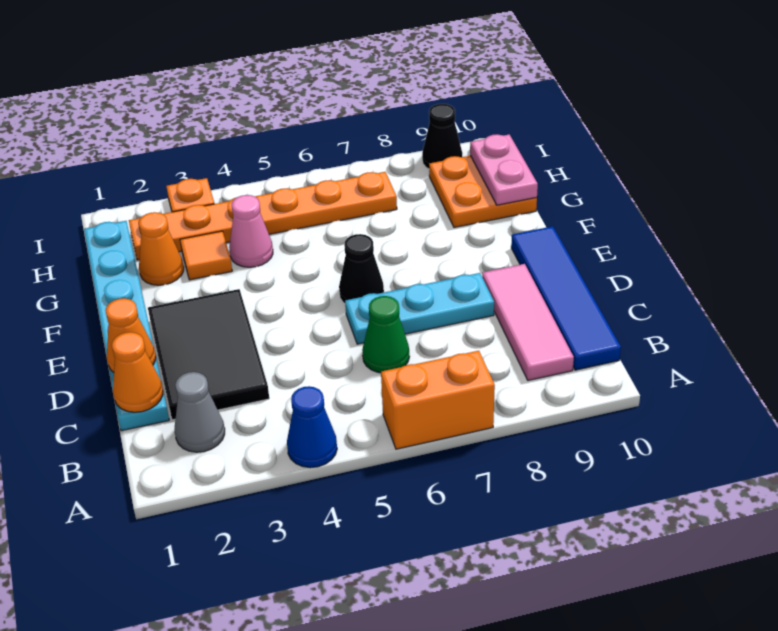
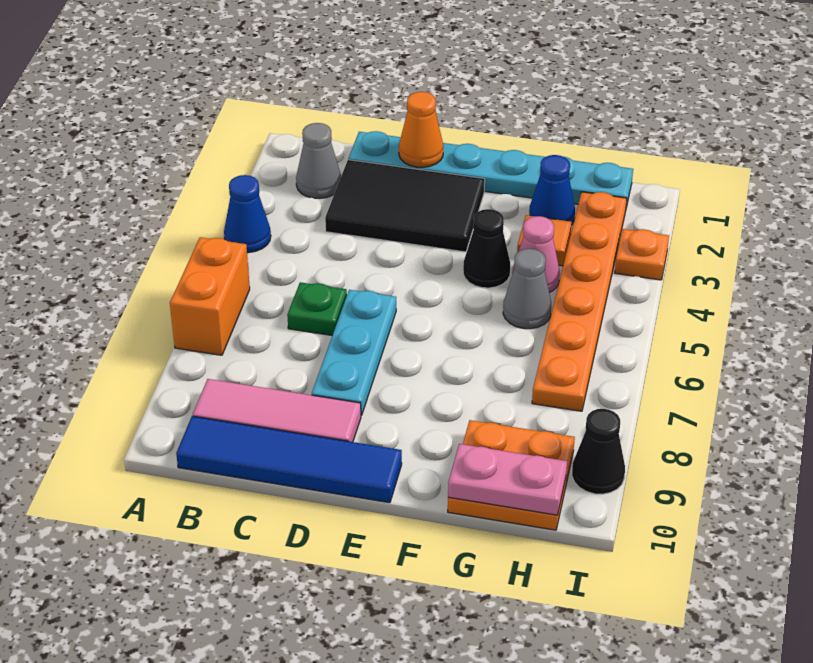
orange cone C1 level 2 -> none
green cone C6 level 1 -> green plate C6 level 1
black cone E6 level 1 -> black cone F4 level 1
orange cone G2 level 1 -> blue cone G2 level 1
none -> grey cone G5 level 1

